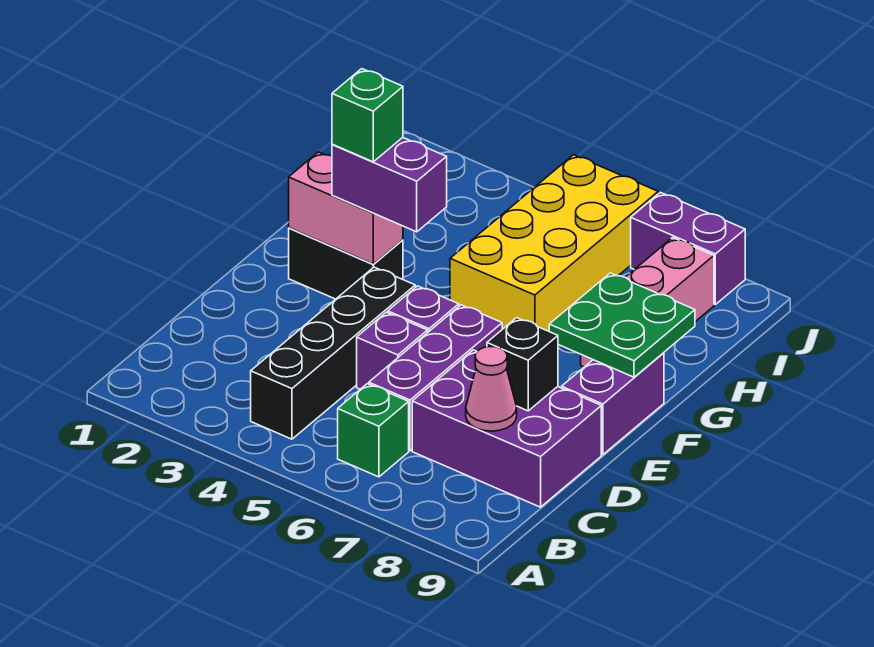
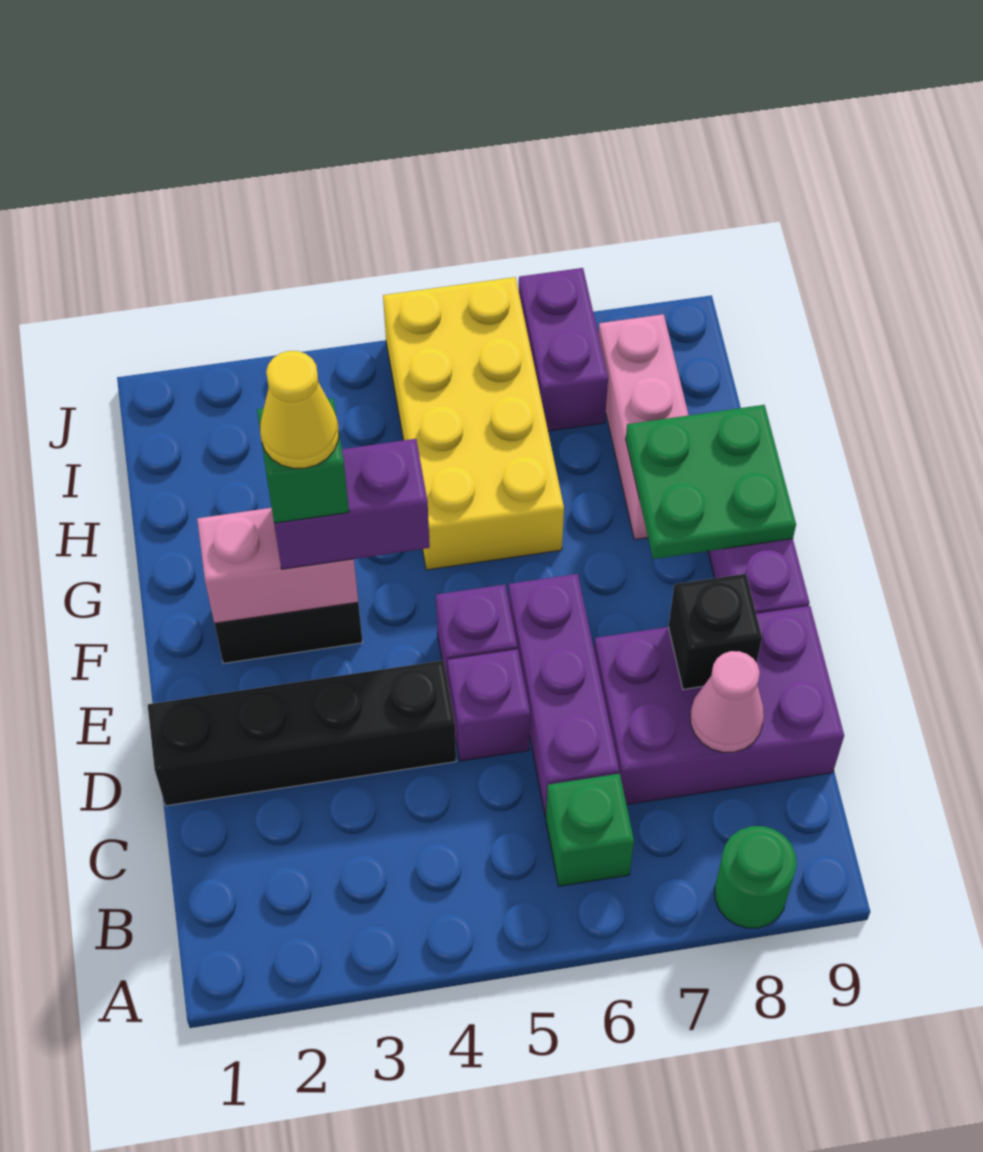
none -> green round brick A8 level 1
black brick B4:E4 level 1 -> black brick D1:D4 level 1
none -> yellow cone F3 level 5
purple brick J7:J8 level 1 -> purple brick I7:J7 level 1

